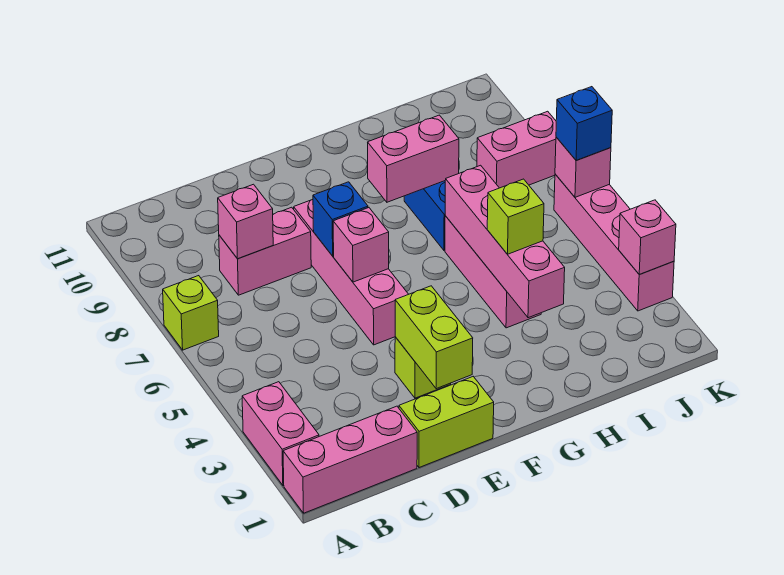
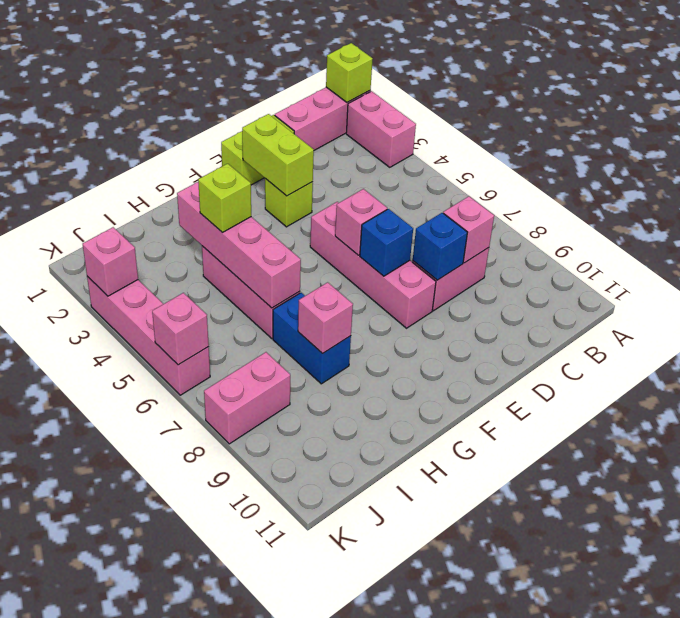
lime brick A7 level 1 -> lime brick A1 level 2
pink brick G8:H8 level 2 -> pink brick H8 level 2
blue brick K6 level 3 -> blue brick D8 level 2

